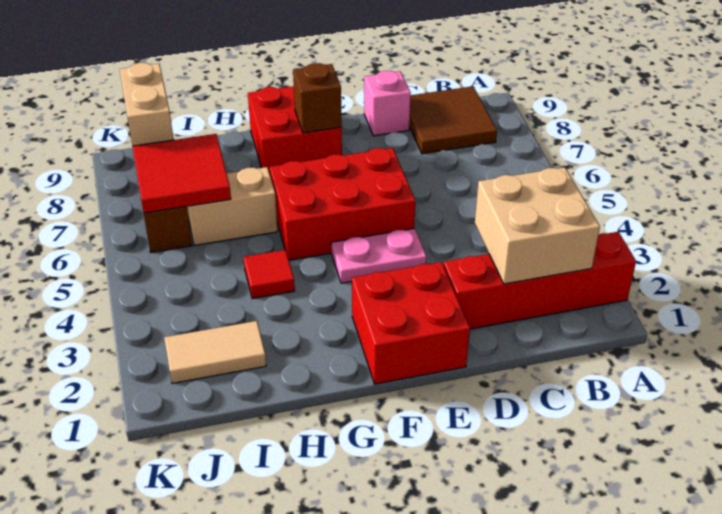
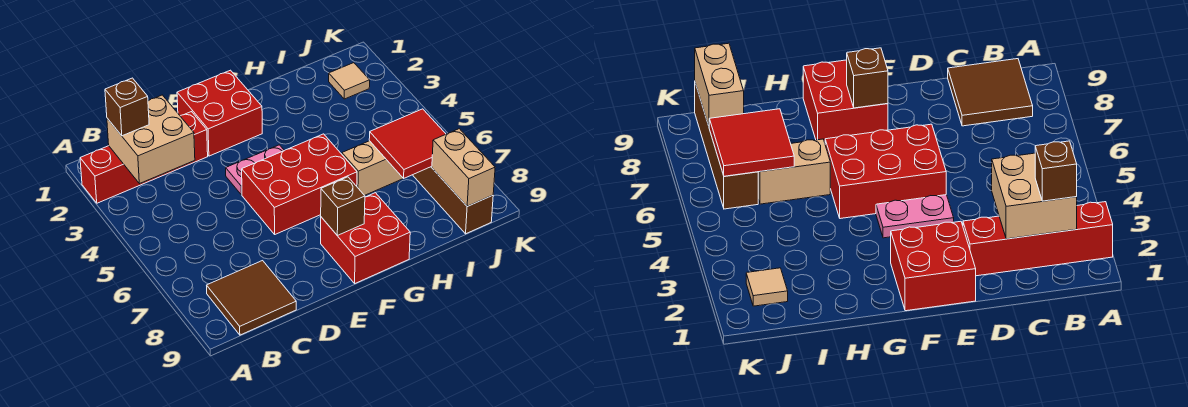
none -> brown brick B2 level 3
pink brick D9 level 1 -> none
red tile H4 level 1 -> none
tan tile I2:J2 level 1 -> tan tile J2 level 1

